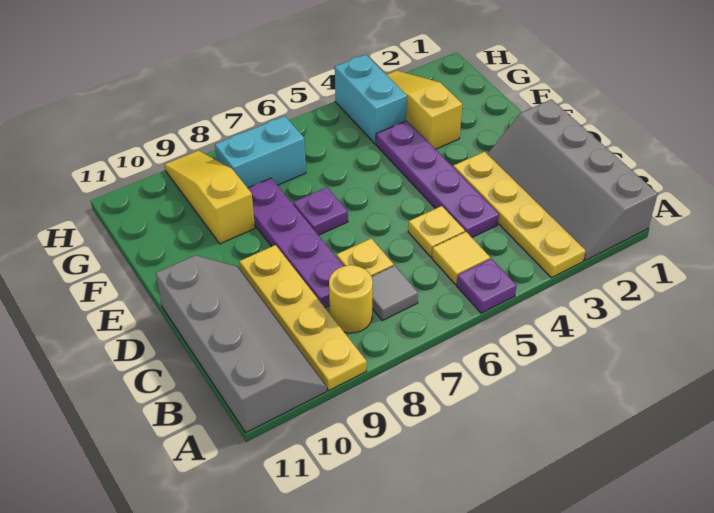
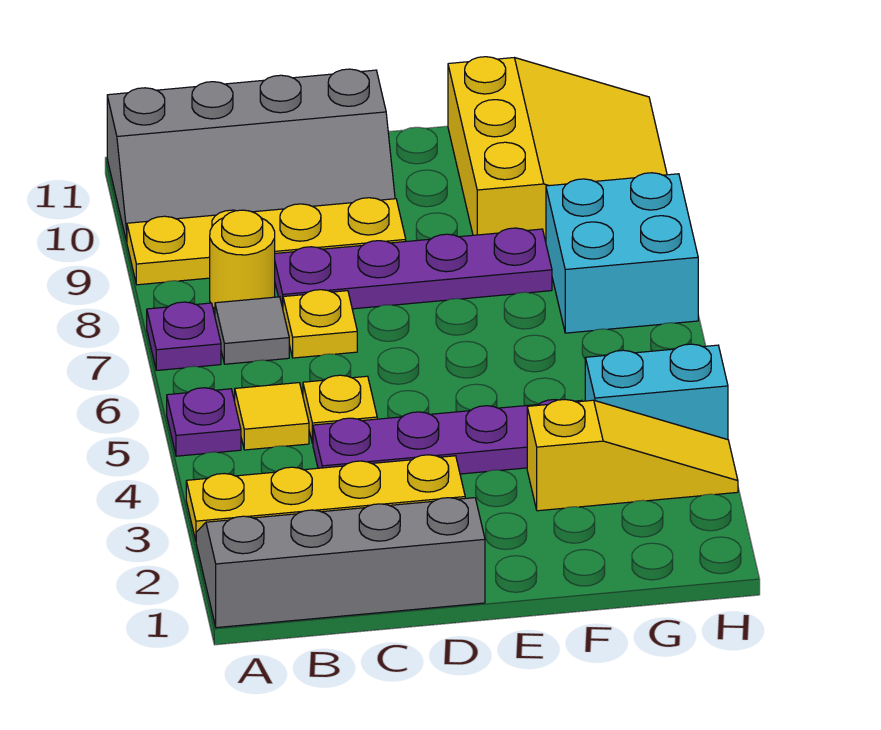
purple plate E7 level 1 -> purple plate A7 level 1
yellow slope F9:H9 level 1 top F -> yellow slope F9:H11 level 1 top F
cyan brick G7:G8 level 1 -> cyan brick G7:H8 level 1

